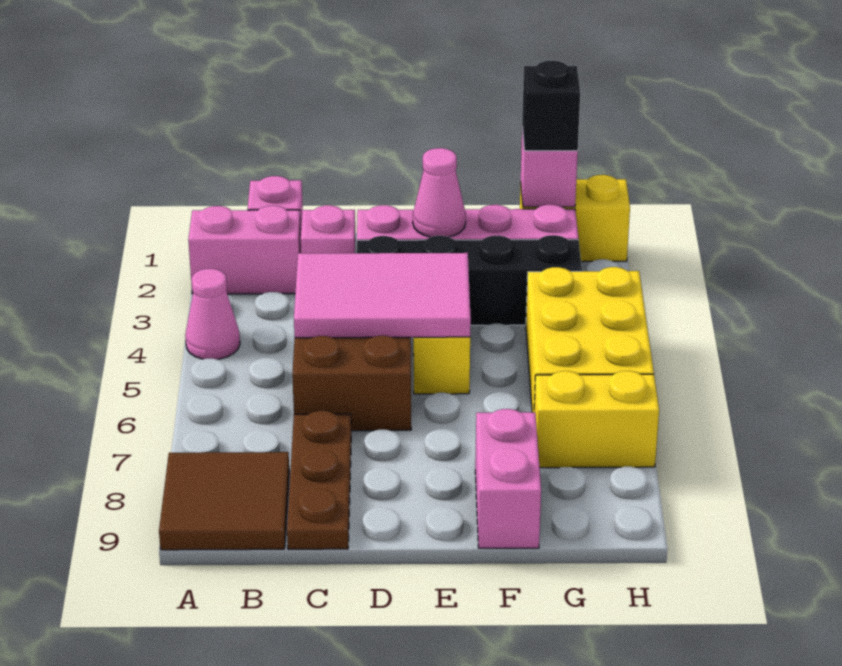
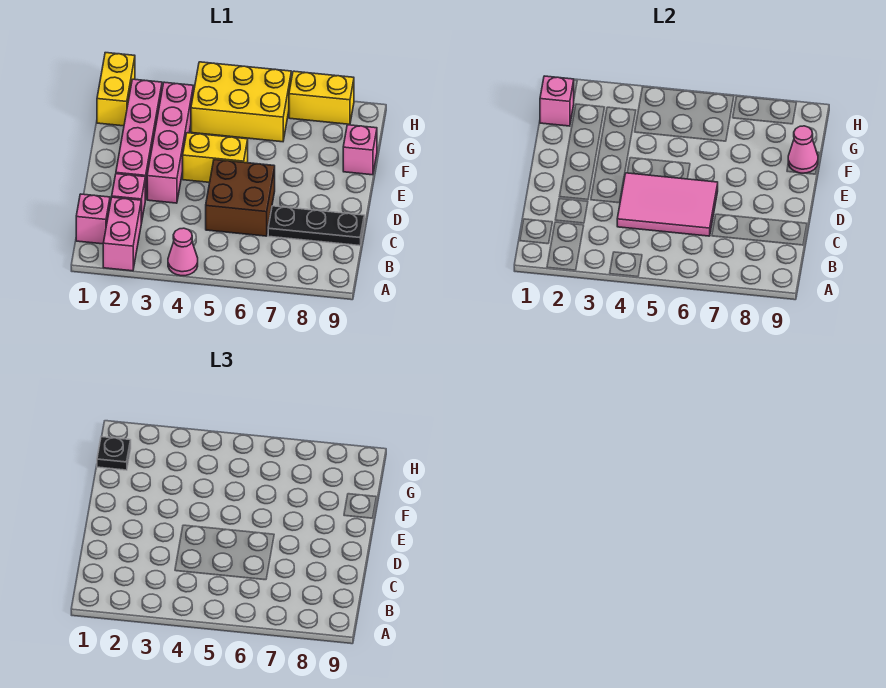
brown tile A8:B9 level 1 -> none
pink tile C4:E5 level 2 -> pink tile C4:D6 level 2
brown plate C7:C9 level 1 -> black plate C7:C9 level 1
black brick D3:G3 level 1 -> pink brick D3:G3 level 1
pink cone E2 level 2 -> pink cone F9 level 2
pink brick F8:F9 level 1 -> pink brick F9 level 1
black brick G1 level 3 -> black plate G1 level 3
yellow brick G7:H7 level 1 -> yellow brick H7:H8 level 1

